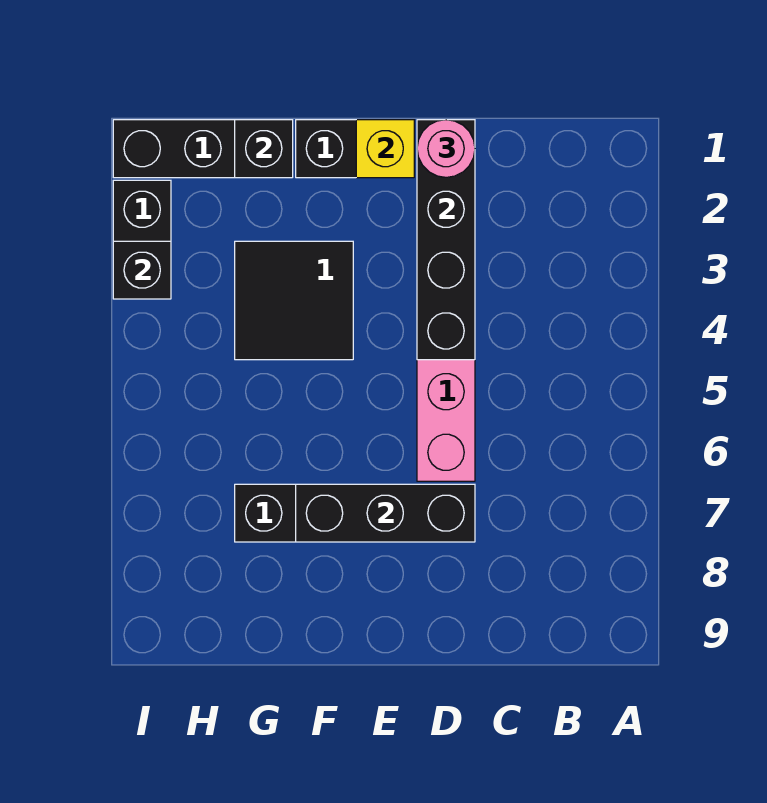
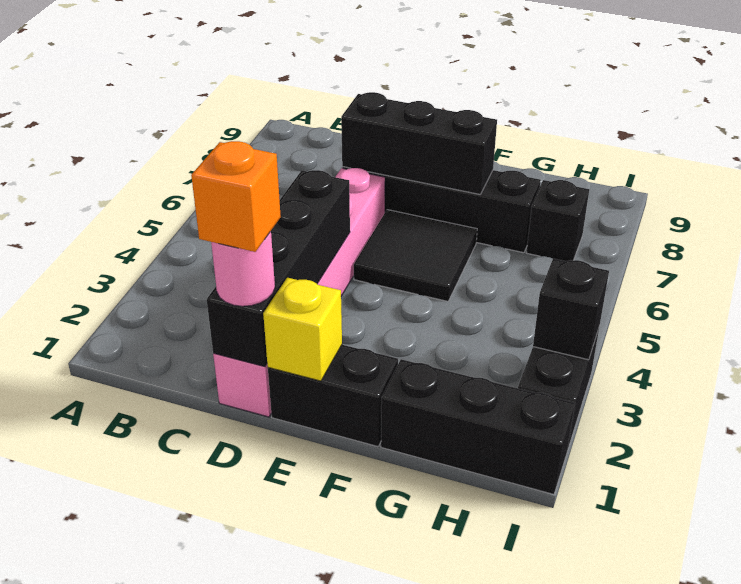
none -> orange brick D1 level 4
black tile F3:G4 level 1 -> black tile E5:F6 level 1
black brick G1 level 2 -> black brick H7 level 1

